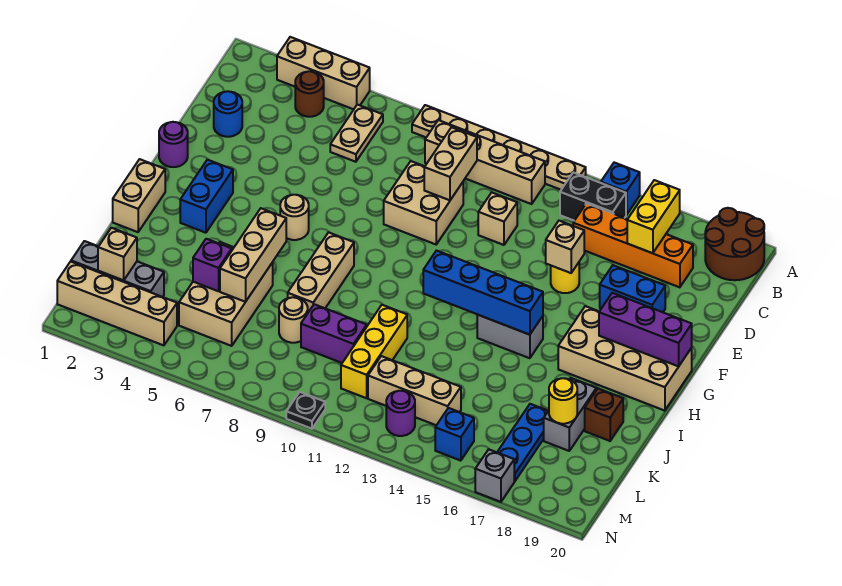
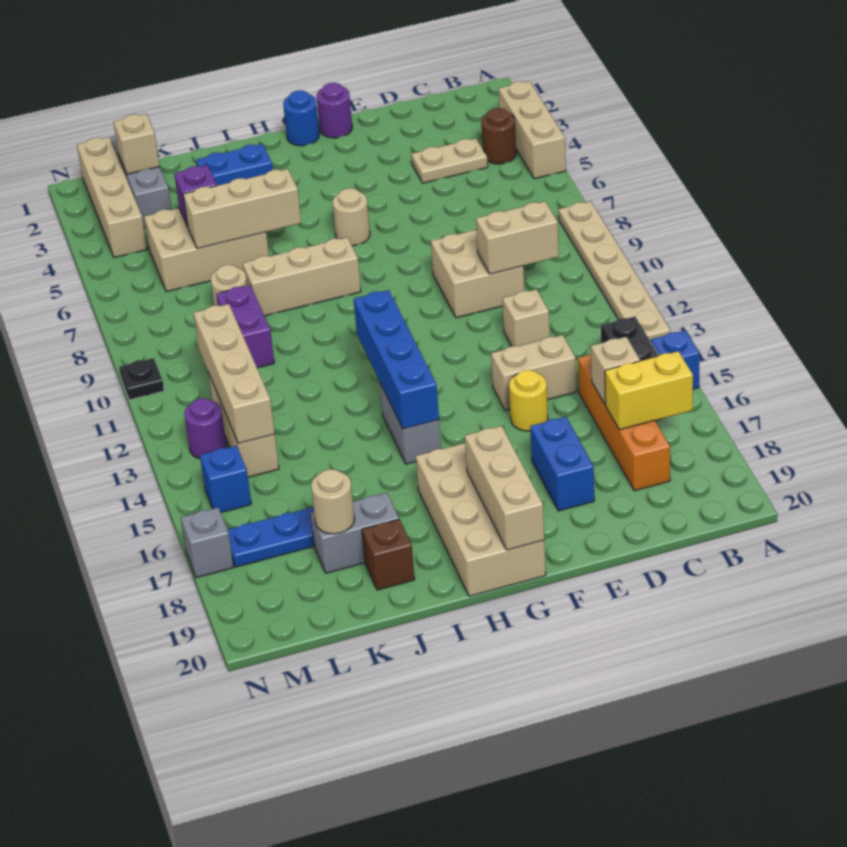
brown round brick A19:B20 level 1 -> none
tan plate B6:C6 level 1 -> tan plate C4:D4 level 1
tan brick B9:B12 level 1 -> tan brick L11:L14 level 2
blue round brick D2 level 1 -> blue round brick G1 level 1
tan brick E15 level 2 -> tan brick C16 level 2
blue brick G3:H3 level 1 -> blue brick I3:J3 level 1
purple brick G18:G20 level 2 -> tan brick G18:G20 level 2
tan brick H1:I1 level 1 -> tan brick D14:E14 level 1
yellow brick J11:L11 level 1 -> none
yellow round brick K18 level 2 -> tan round brick K18 level 2

